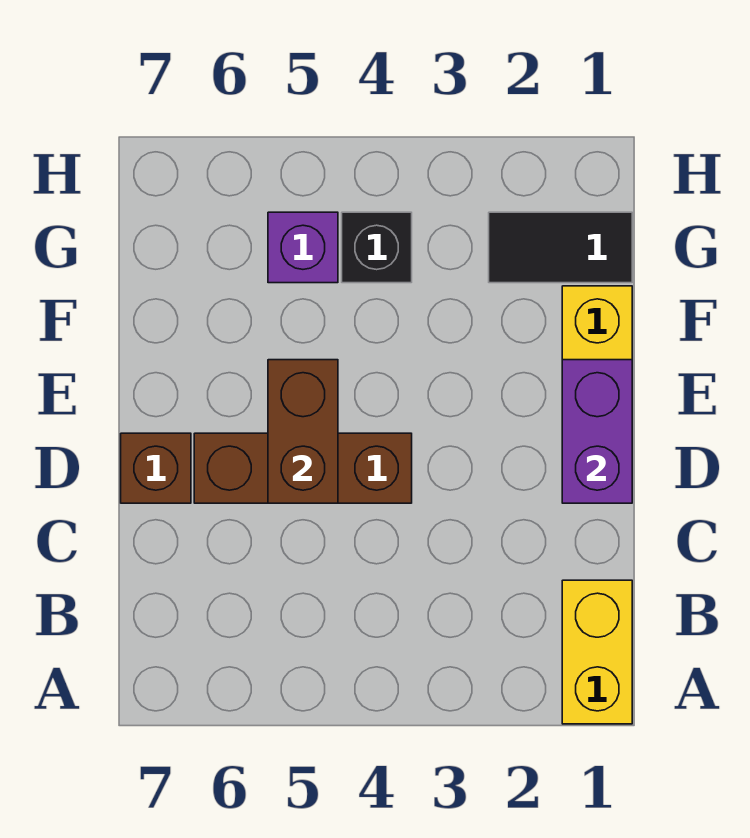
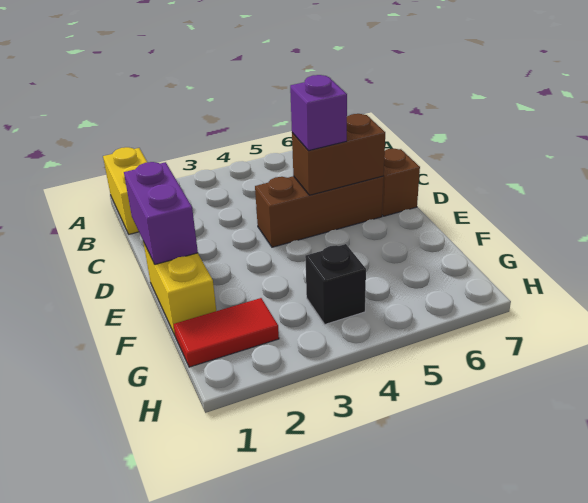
brown brick D5:E5 level 2 -> brown brick D5:D6 level 2
black tile G1:G2 level 1 -> red tile G1:G2 level 1
purple brick G5 level 1 -> purple brick D5 level 3

